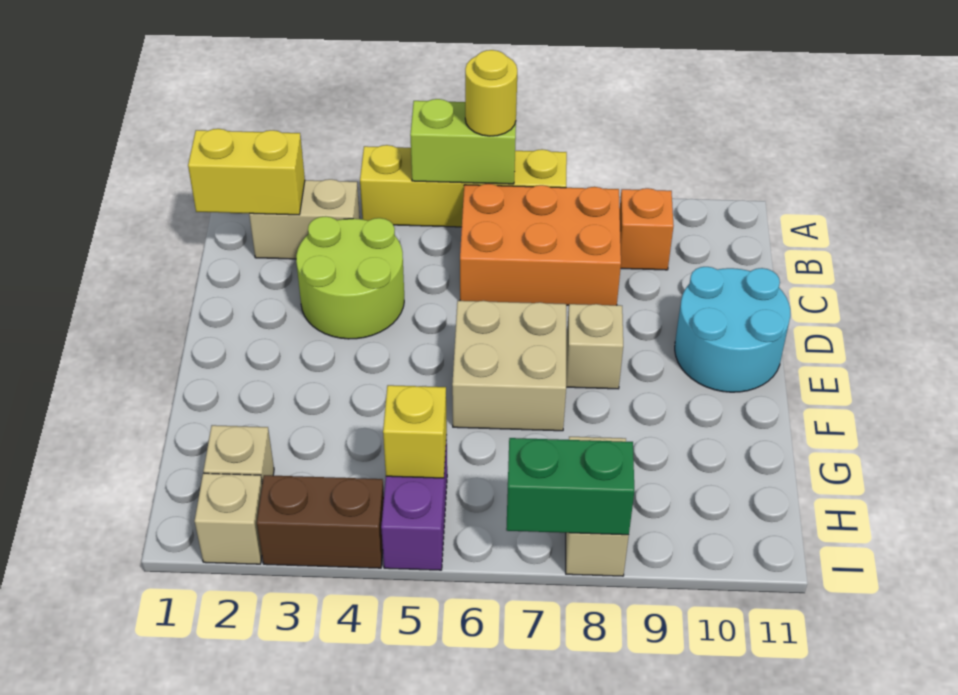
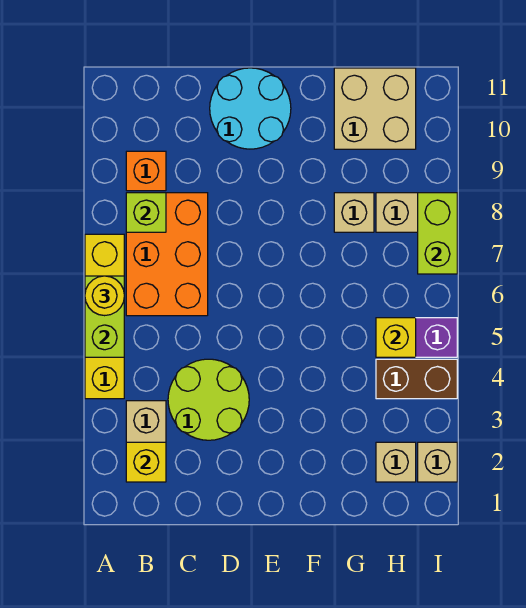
yellow brick B1:B2 level 2 -> yellow brick B2 level 2
none -> lime brick B8 level 2
tan brick E6:F7 level 1 -> tan brick G10:H11 level 1
tan brick E8 level 1 -> tan brick G8 level 1
brown brick I3:I4 level 1 -> brown brick H4:I4 level 1
green brick I7:I8 level 2 -> lime brick I7:I8 level 2

